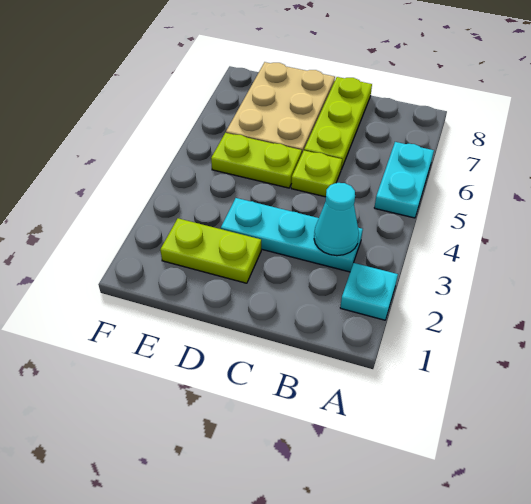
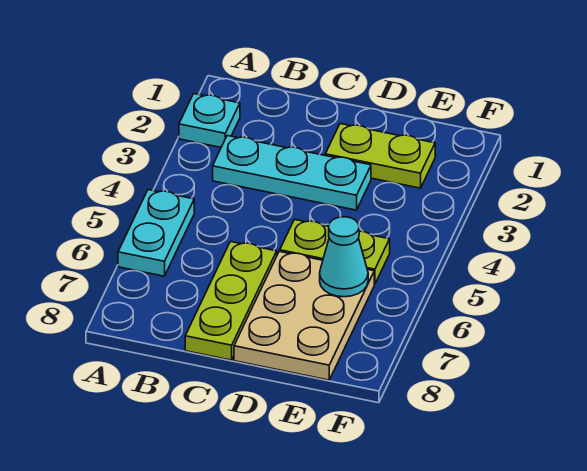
cyan cone B3 level 2 -> cyan cone E6 level 2
lime plate C5 level 1 -> none

